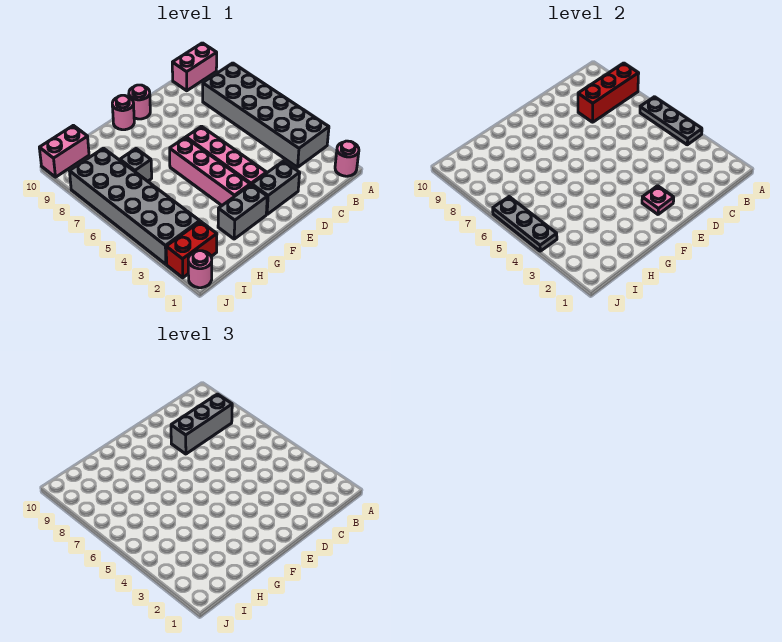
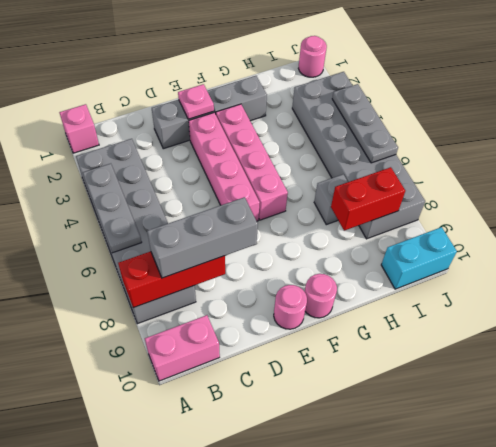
pink round brick A1 level 1 -> pink brick A1 level 1
red brick I2:J2 level 1 -> red brick H8:I8 level 2
pink brick I10:J10 level 1 -> cyan brick I10:J10 level 1

